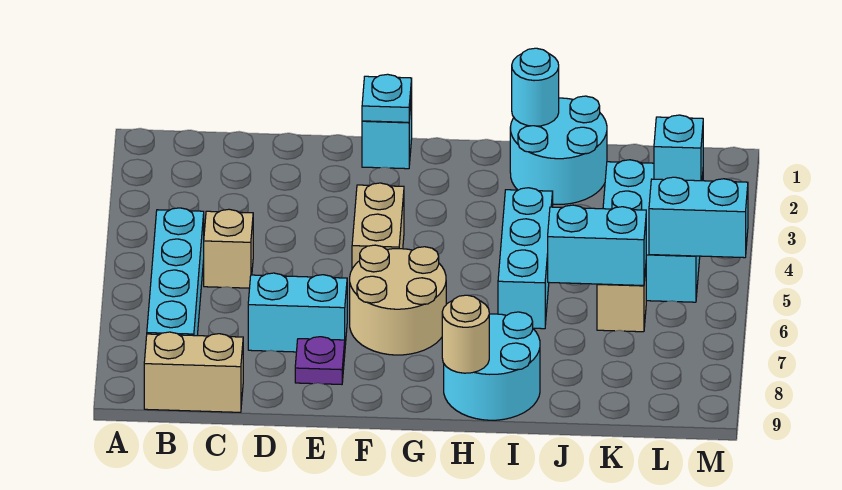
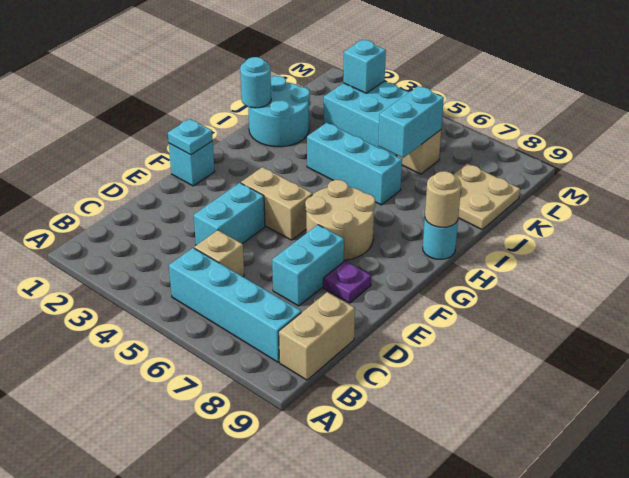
cyan round brick H8:I9 level 1 -> cyan round brick H9 level 1
none -> tan plate J8:K9 level 1
cyan brick L5:M5 level 2 -> cyan brick D4:E4 level 1

